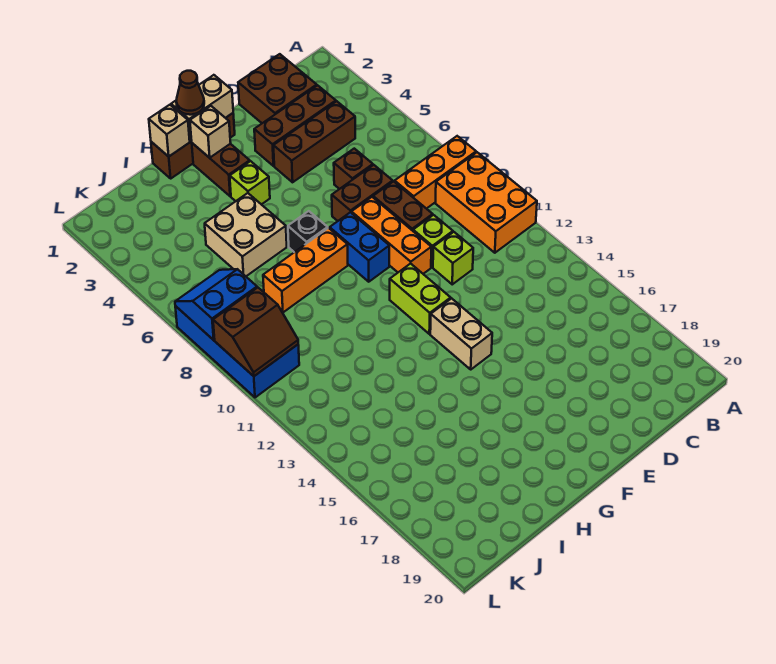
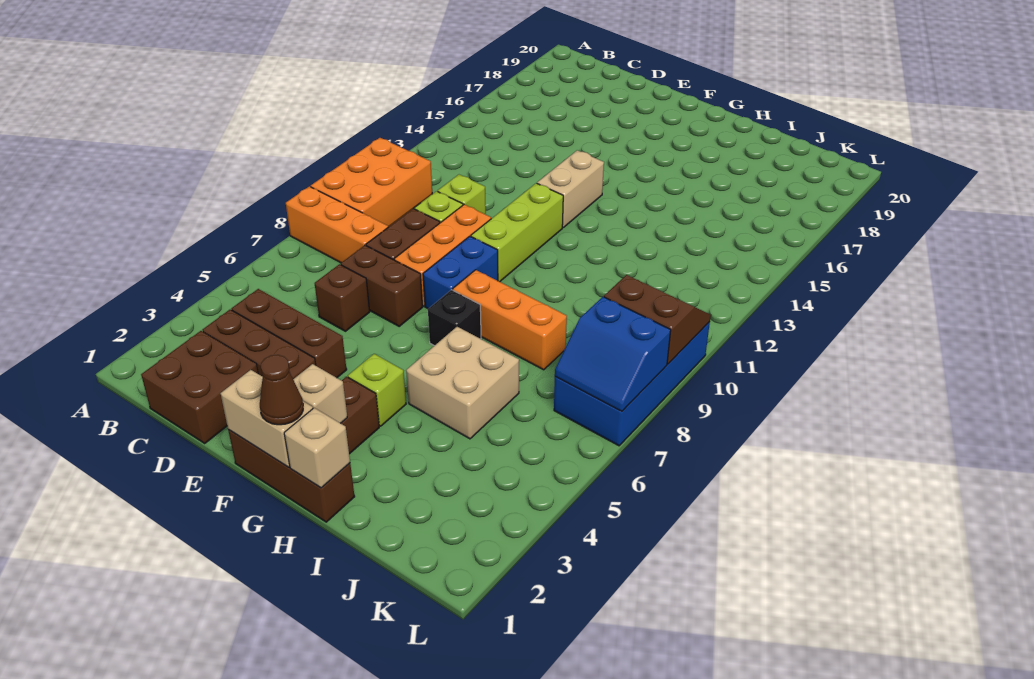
lime brick F11:F12 level 1 -> lime brick F10:F12 level 1

